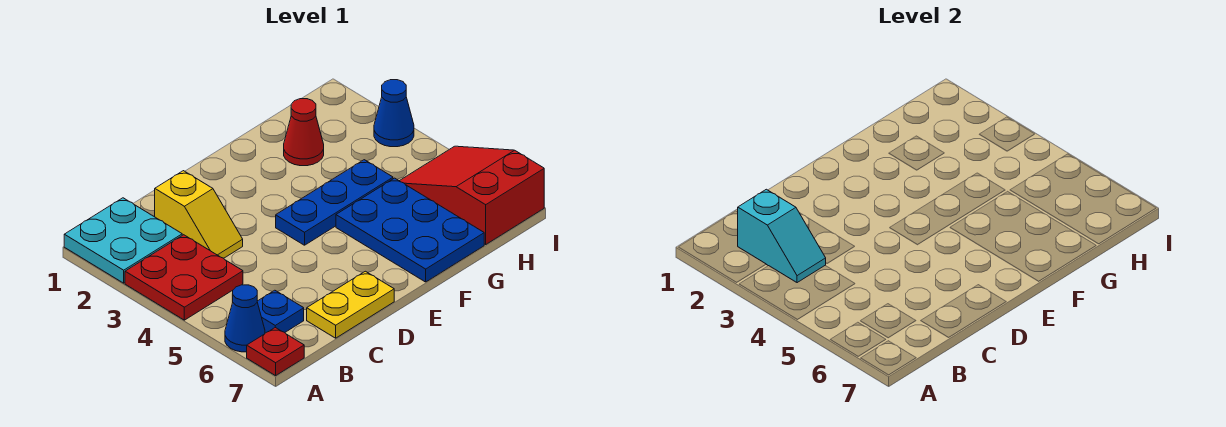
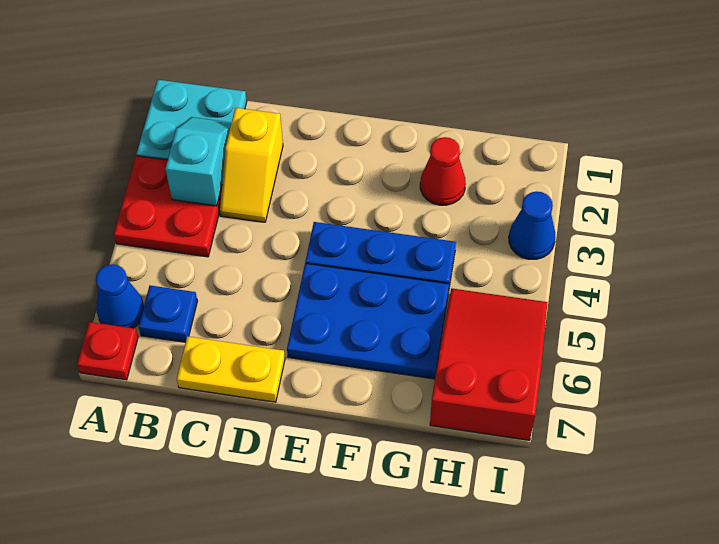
cyan slope B2:B3 level 2 top 2 -> cyan slope B2:B3 level 2 top 3
blue plate F5:G7 level 1 -> blue plate E5:G6 level 1

